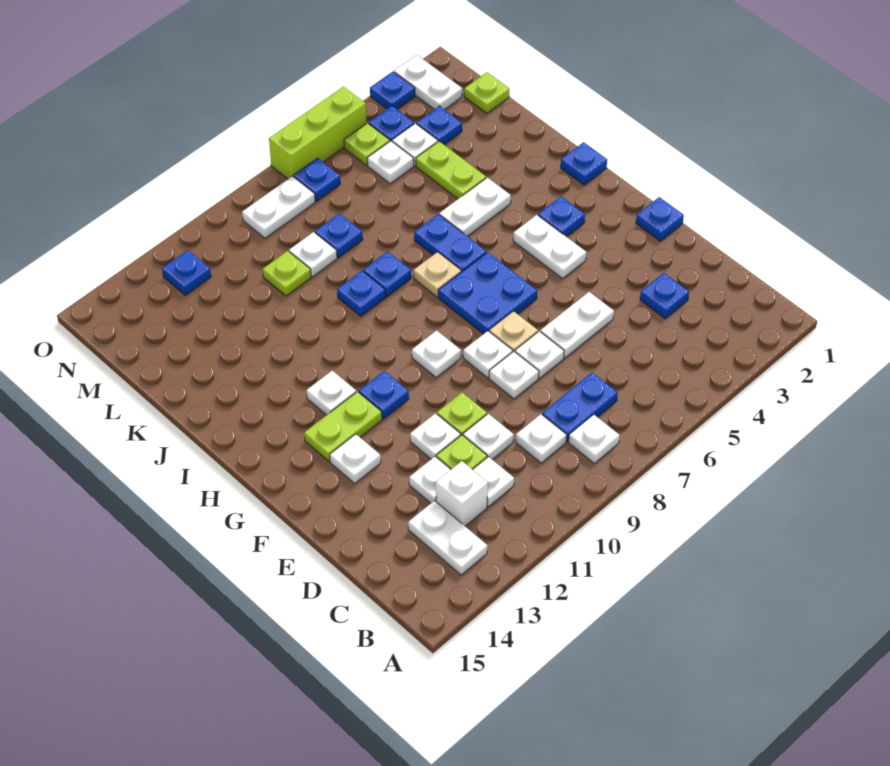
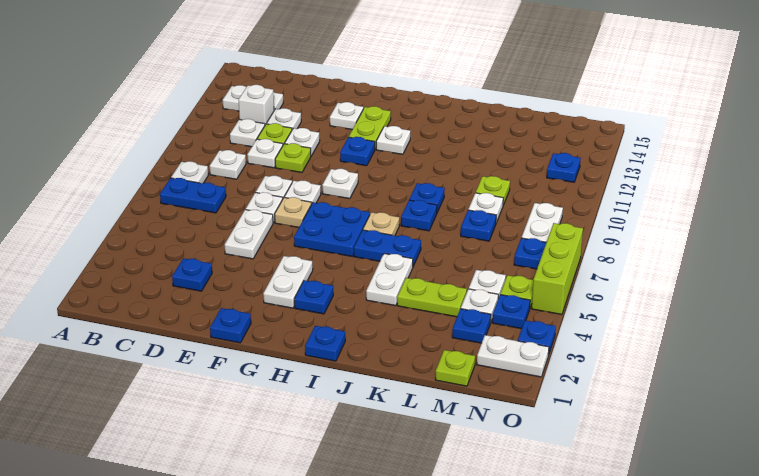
blue plate C7:C8 level 1 -> blue plate B7:C7 level 1
white plate G4:H4 level 1 -> white plate G3:G4 level 1

